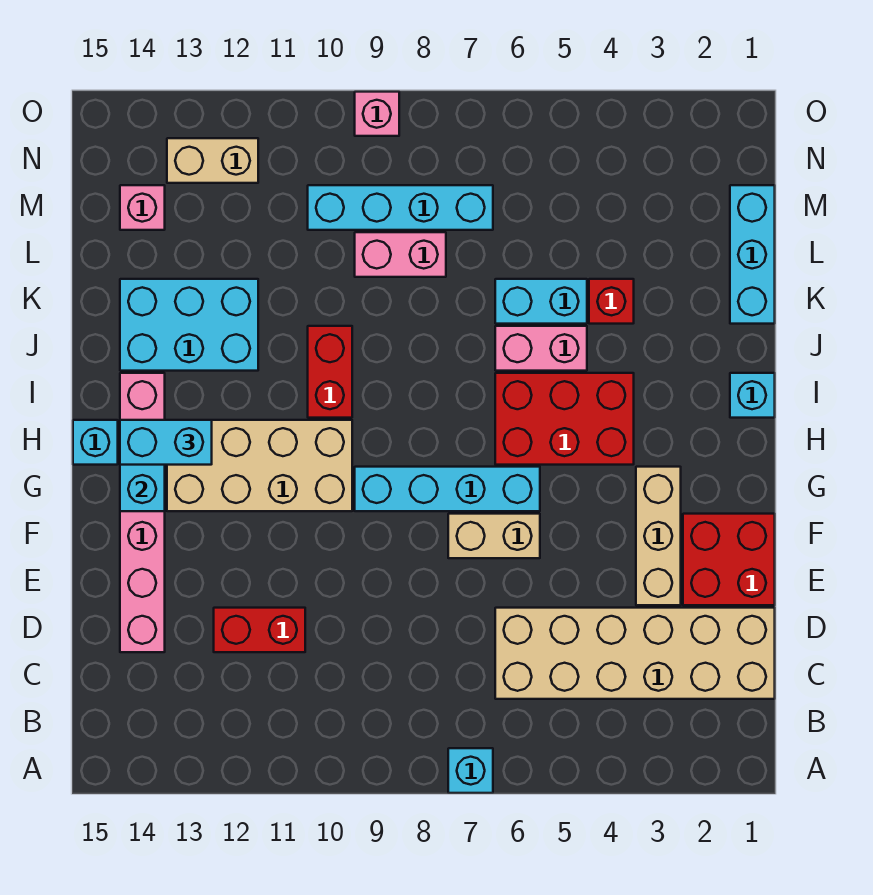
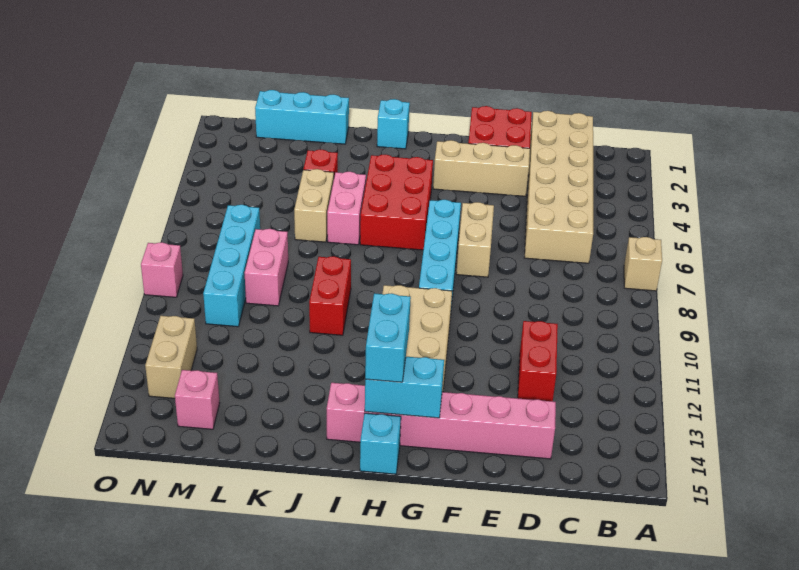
cyan brick A7 level 1 -> tan brick A7 level 1
red brick I10:J10 level 1 -> red brick J9:J10 level 1
cyan brick J12:K14 level 1 -> none
cyan brick K5:K6 level 1 -> tan brick K5:K6 level 1

